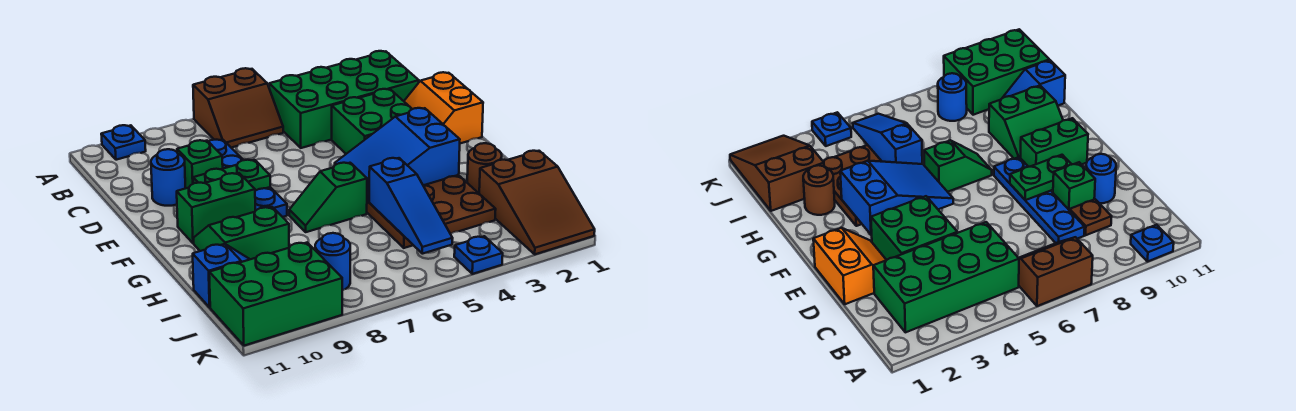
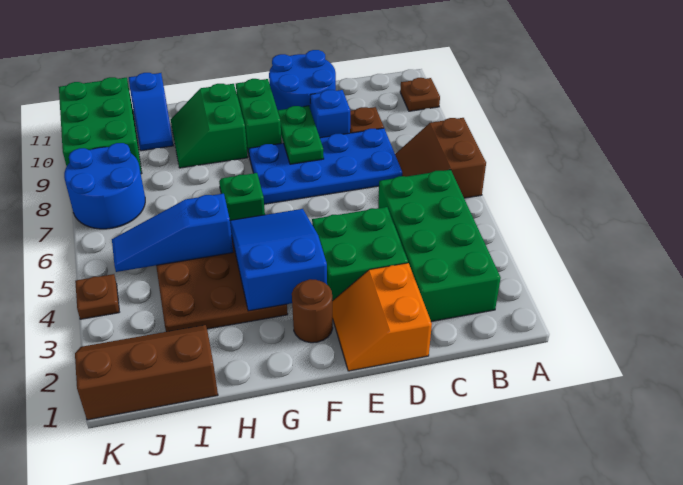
blue plate A10 level 1 -> brown plate A10 level 1
blue plate C8:F8 level 1 -> blue plate C7:F8 level 1
orange slope D1:E2 level 1 top 1 -> orange slope D1:E2 level 1 top D
green brick D9 level 1 -> blue brick D9 level 1
blue round brick D10 level 1 -> blue round brick D10:E11 level 1
green slope G9:H10 level 1 top H -> green slope G9:H10 level 1 top G
brown round brick H2 level 1 -> brown round brick F2 level 1
brown slope I1:K2 level 1 top I -> brown slope I1:K2 level 1 top 1
blue round brick J8 level 1 -> blue round brick J7:K8 level 1
blue plate K4 level 1 -> brown plate K4 level 1

